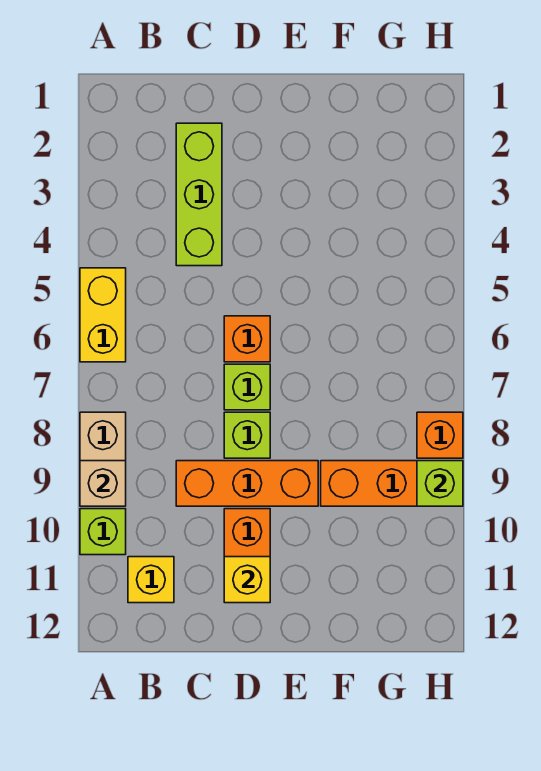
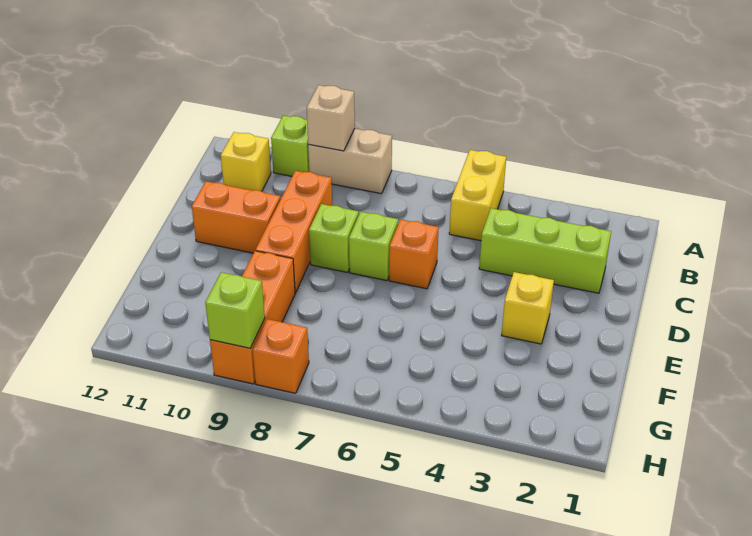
yellow brick A5:A6 level 1 -> yellow brick A5:B5 level 1
yellow brick D11 level 2 -> yellow brick E3 level 1

